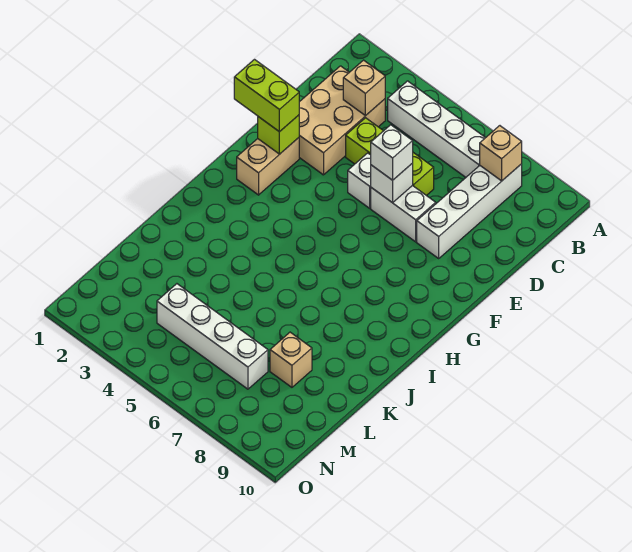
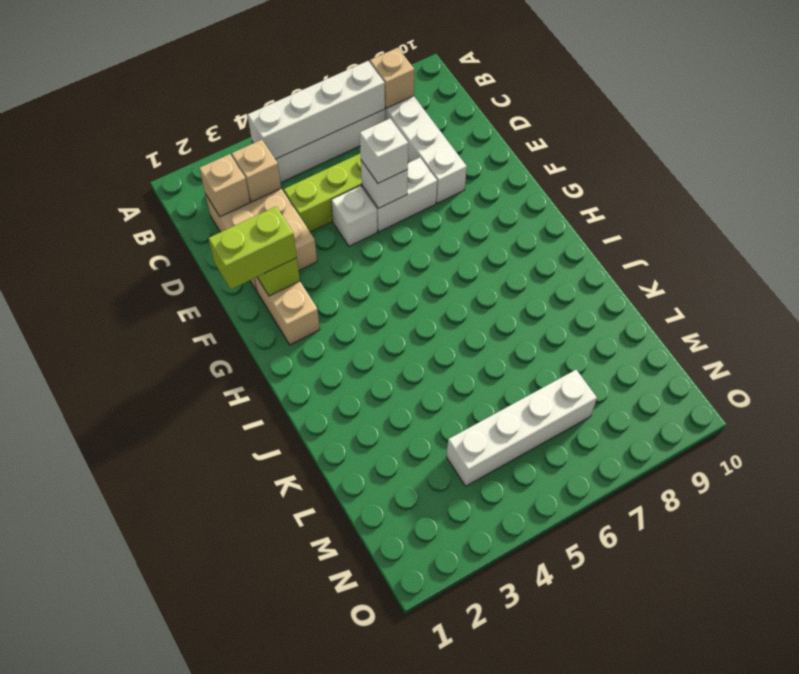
none -> white brick B4:B7 level 2
tan brick L8 level 1 -> tan brick C2 level 2

